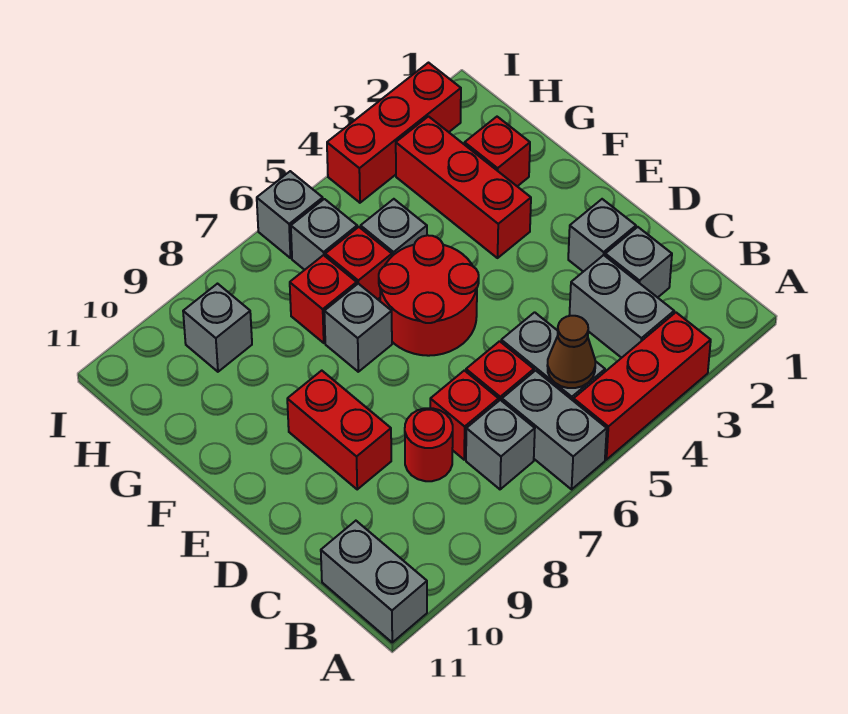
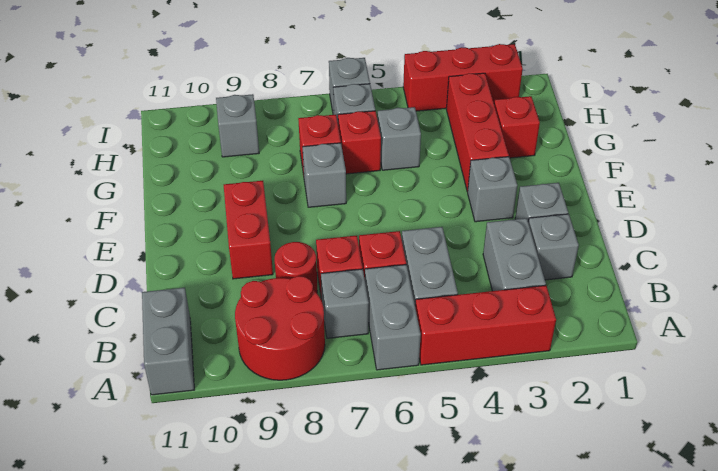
brown cone B5 level 2 -> none
none -> grey brick E3 level 1
red round brick E5:F6 level 1 -> red round brick A8:B9 level 1

